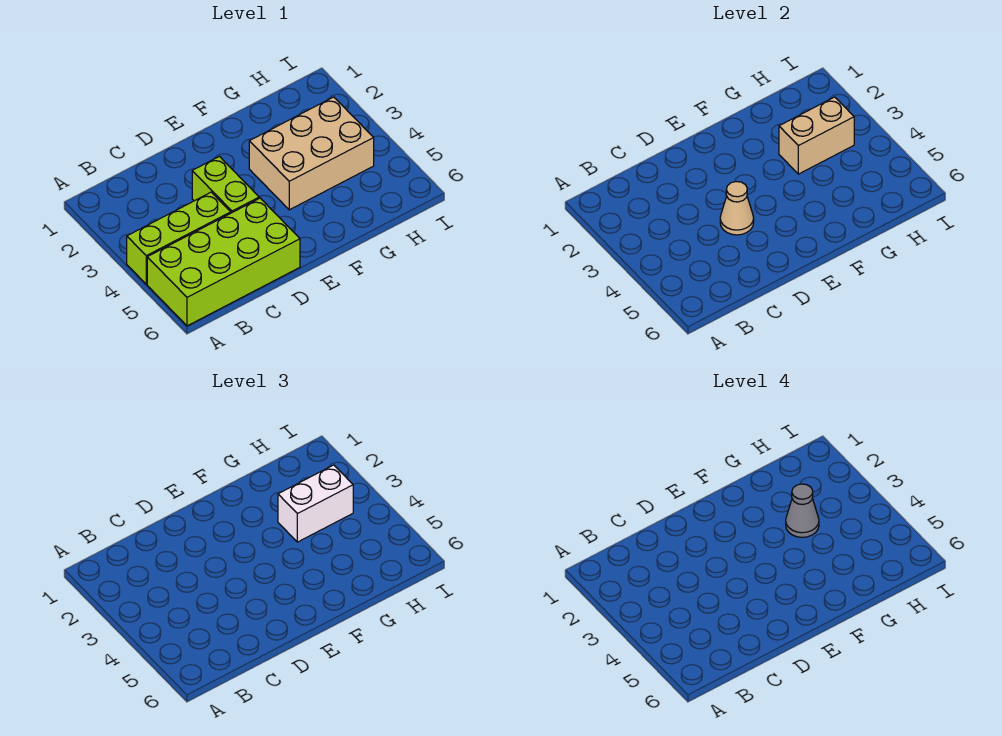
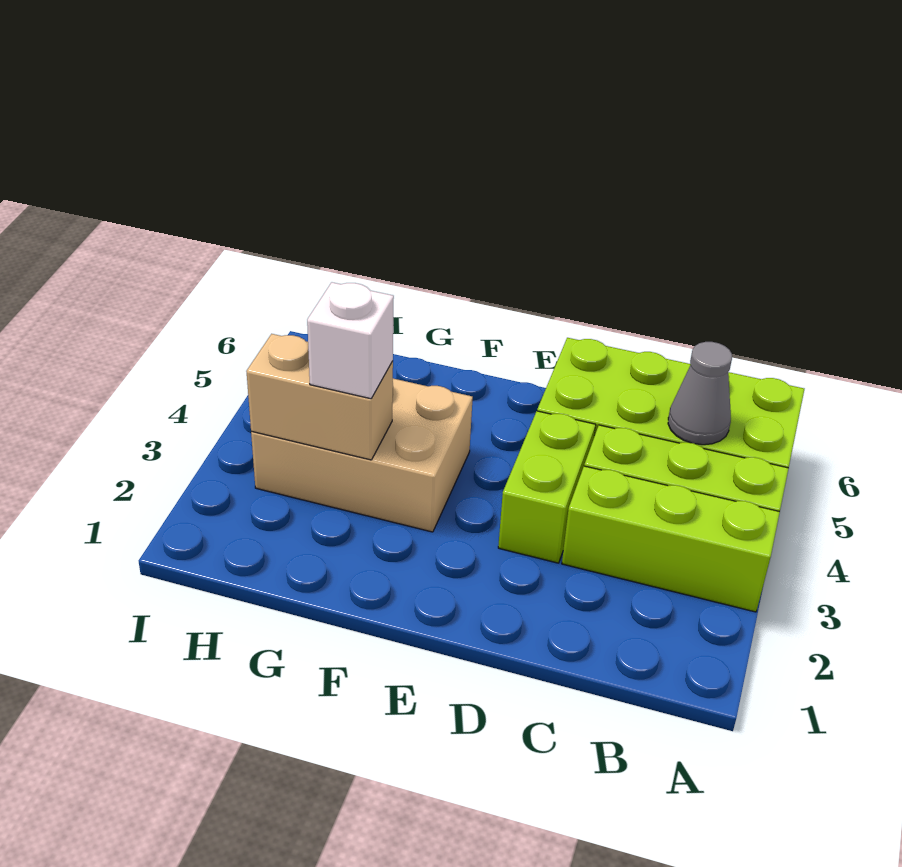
none -> lime brick A3:C3 level 1
tan cone D4 level 2 -> none
white brick G3:H3 level 3 -> white brick G3 level 3
grey cone G3 level 4 -> grey cone B5 level 2

